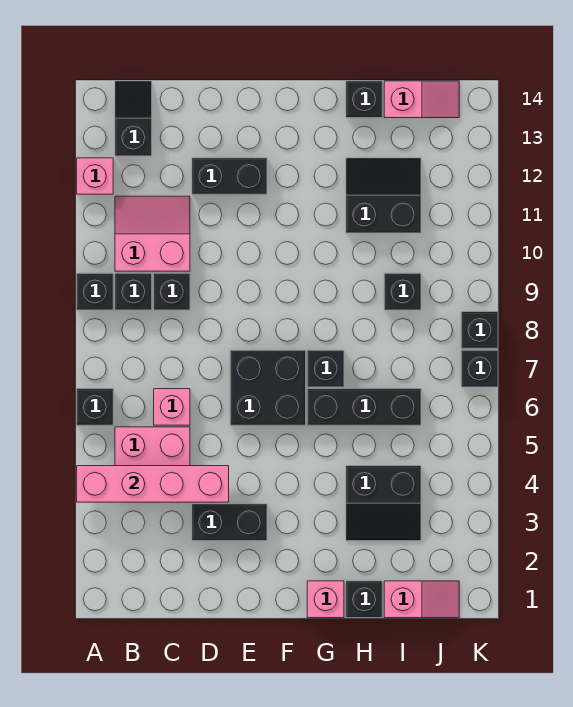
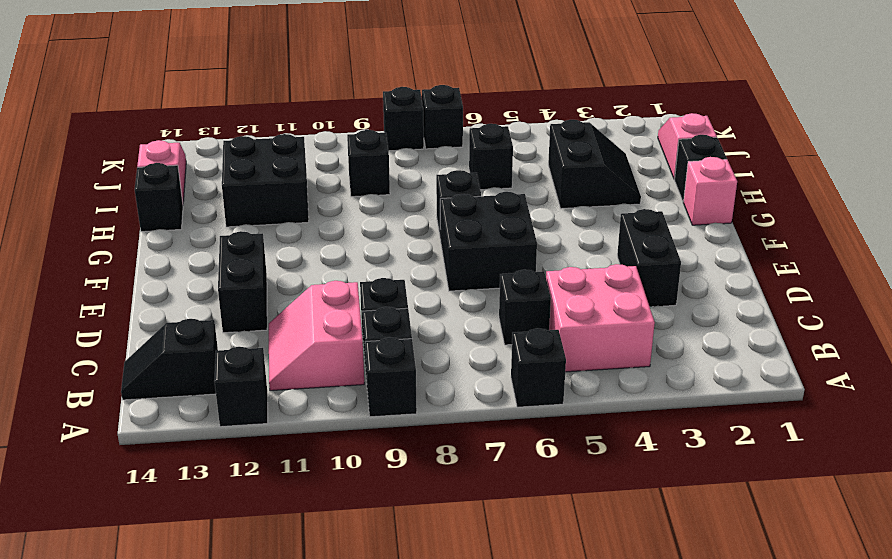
pink brick A4:D4 level 2 -> none
pink brick A12 level 1 -> black brick A12 level 1
pink brick C6 level 1 -> black brick C6 level 1
black brick G6:I6 level 1 -> black brick I6 level 1
black slope H11:I12 level 1 top 11 -> black brick H11:I12 level 1

